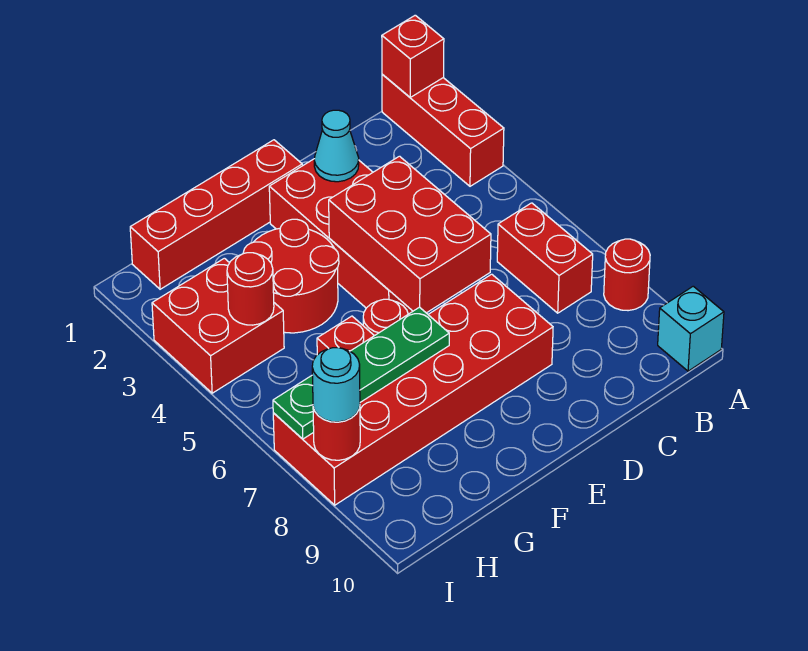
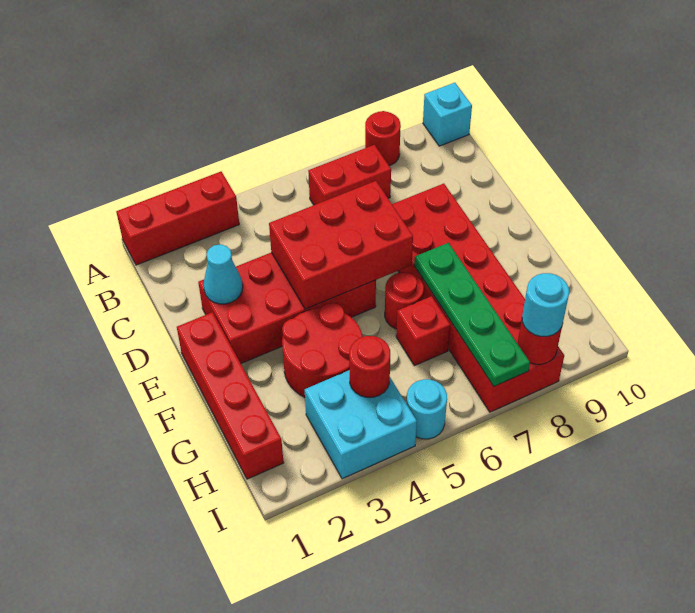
red brick A1 level 2 -> none
red brick H3:I4 level 1 -> cyan brick H3:I4 level 1
none -> cyan round brick I5 level 1

